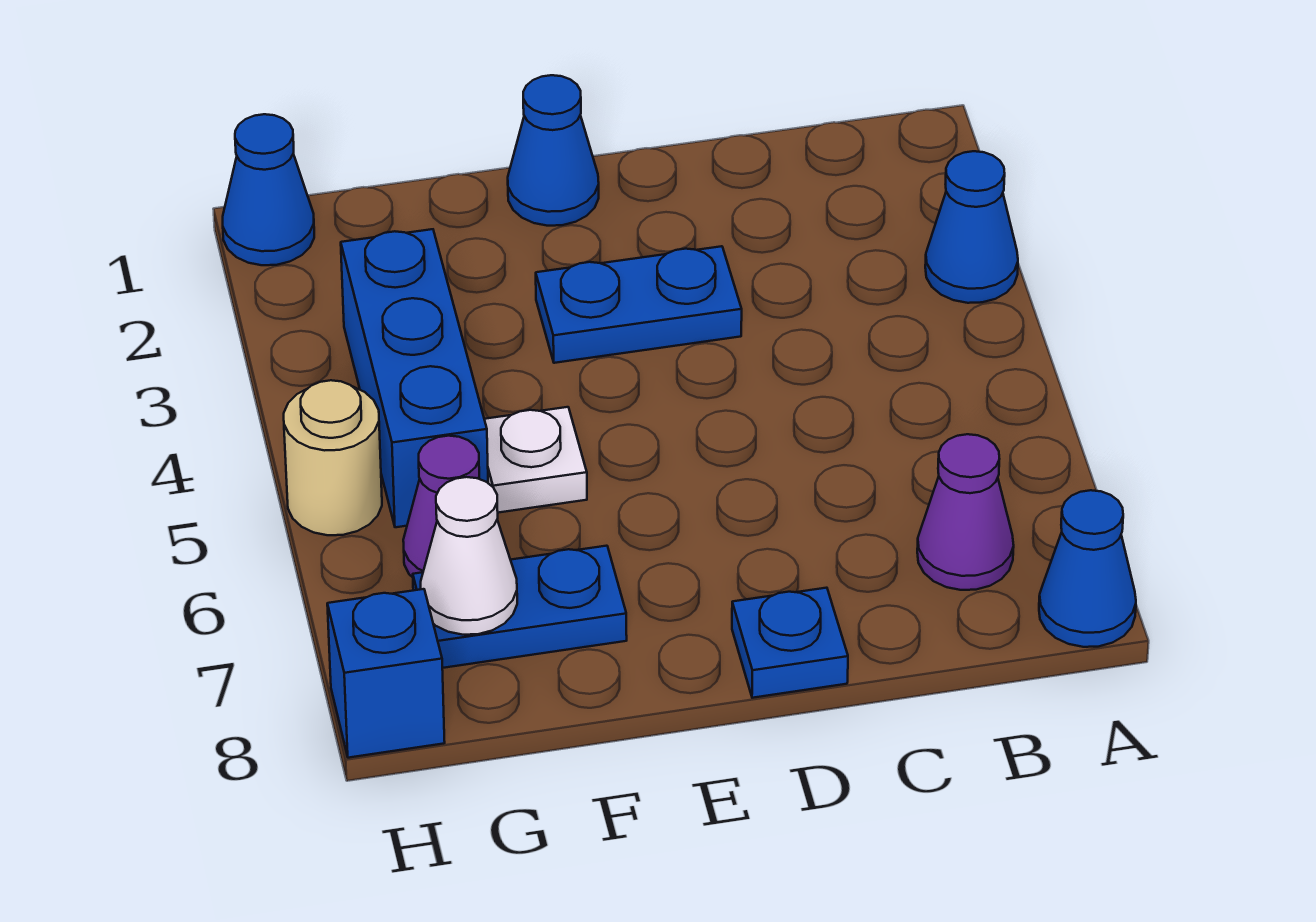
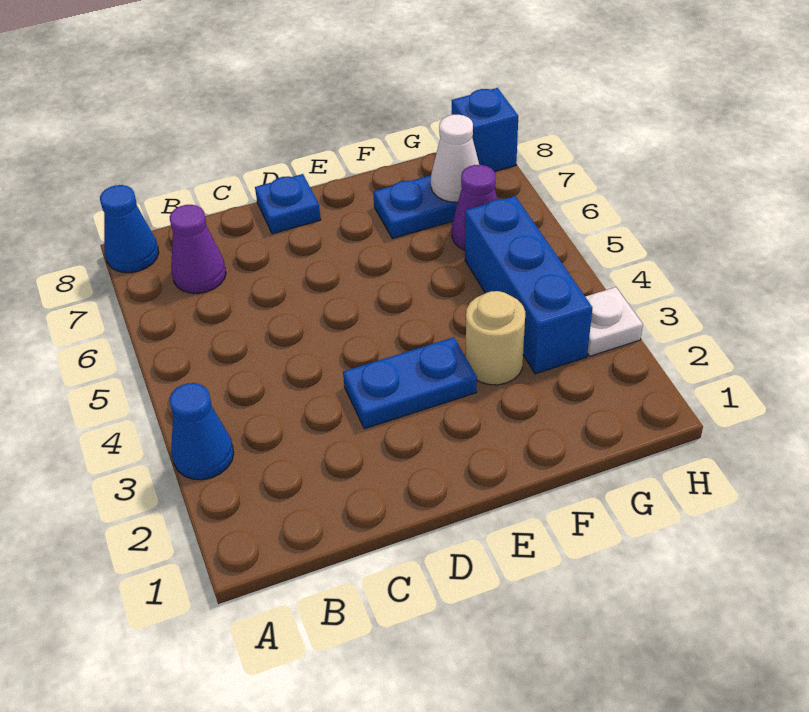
blue cone E1 level 1 -> none
white plate F5 level 1 -> white plate H3 level 1
blue cone H1 level 1 -> none
tan round brick H5 level 1 -> tan round brick F3 level 1

